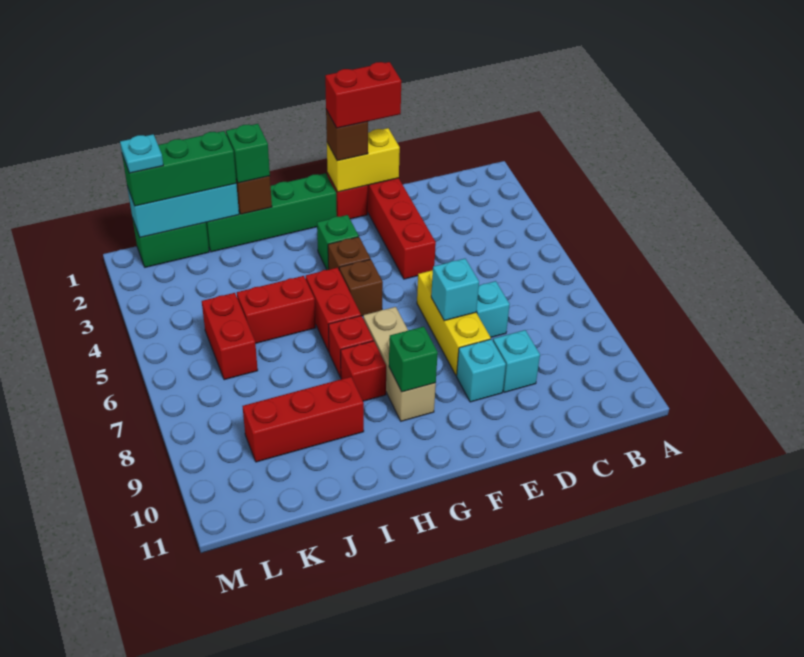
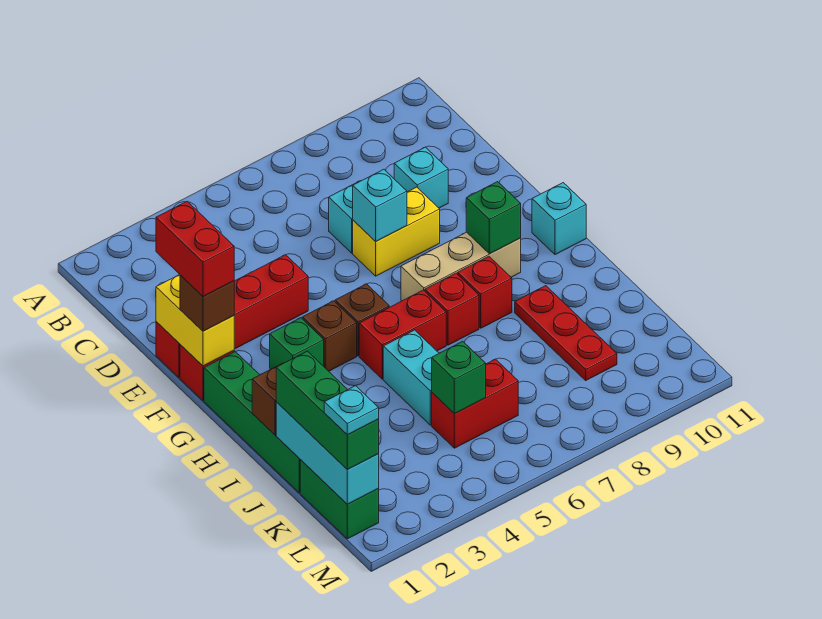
yellow brick E6:E8 level 1 -> yellow brick E7:E8 level 1
cyan brick E9 level 1 -> cyan brick G11 level 1
green brick I1 level 3 -> green brick K5 level 2
red brick I5:J5 level 1 -> cyan brick I5:J5 level 1
red brick I9:K9 level 1 -> red plate I9:K9 level 1

